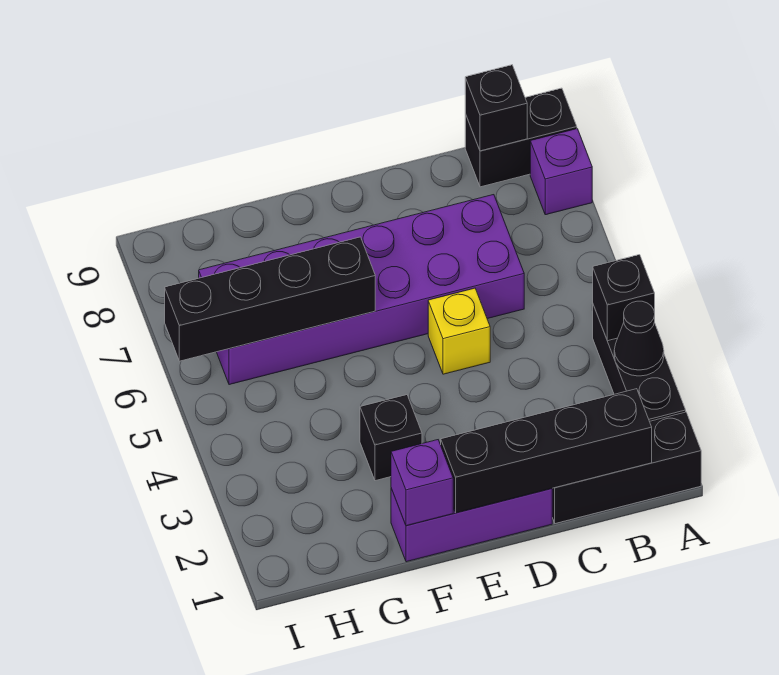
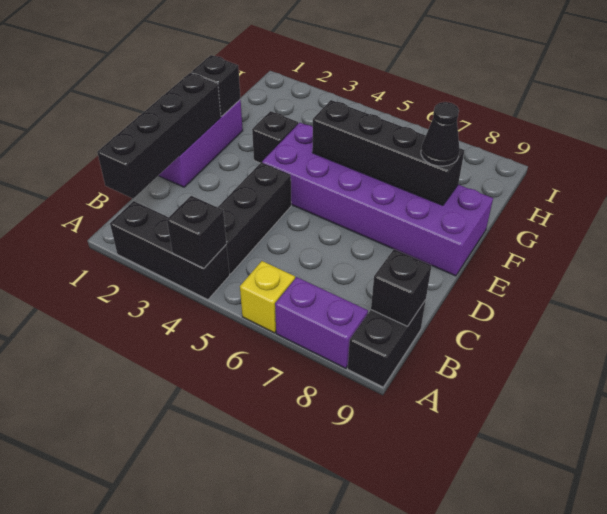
black brick A1:C1 level 1 -> black brick B4:D4 level 1
black cone A3 level 2 -> black cone F8 level 3
purple brick A8 level 1 -> purple brick A7:A8 level 1
purple brick C6:H7 level 1 -> purple brick E4:F9 level 1
yellow brick D5 level 1 -> yellow brick A6 level 1
purple brick F1 level 2 -> black brick F1 level 2
black brick F6:I6 level 2 -> black brick F5:F8 level 2

